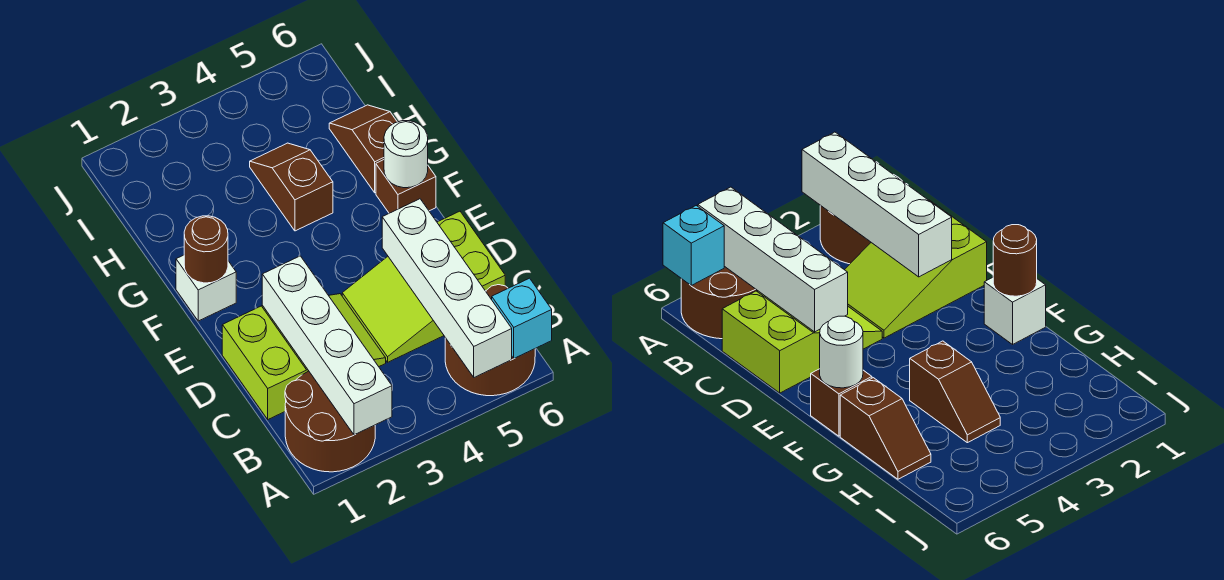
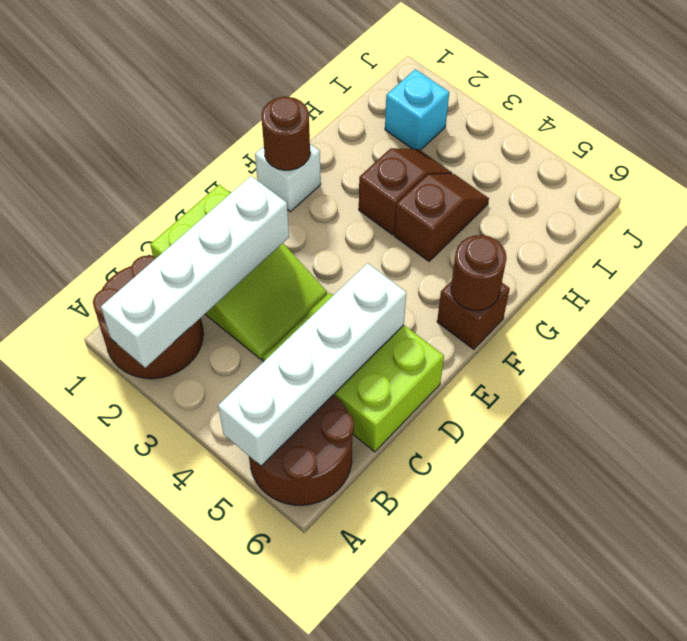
cyan brick A6 level 2 -> cyan brick I2 level 1
white round brick F6 level 2 -> brown round brick F6 level 2
brown slope G6:H6 level 1 top G -> brown slope G3:H3 level 1 top G

